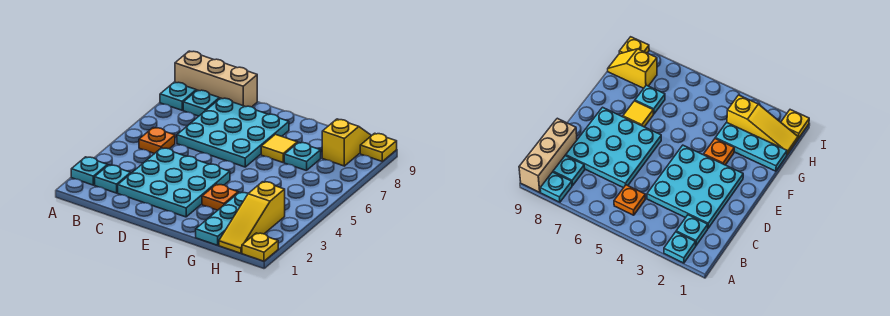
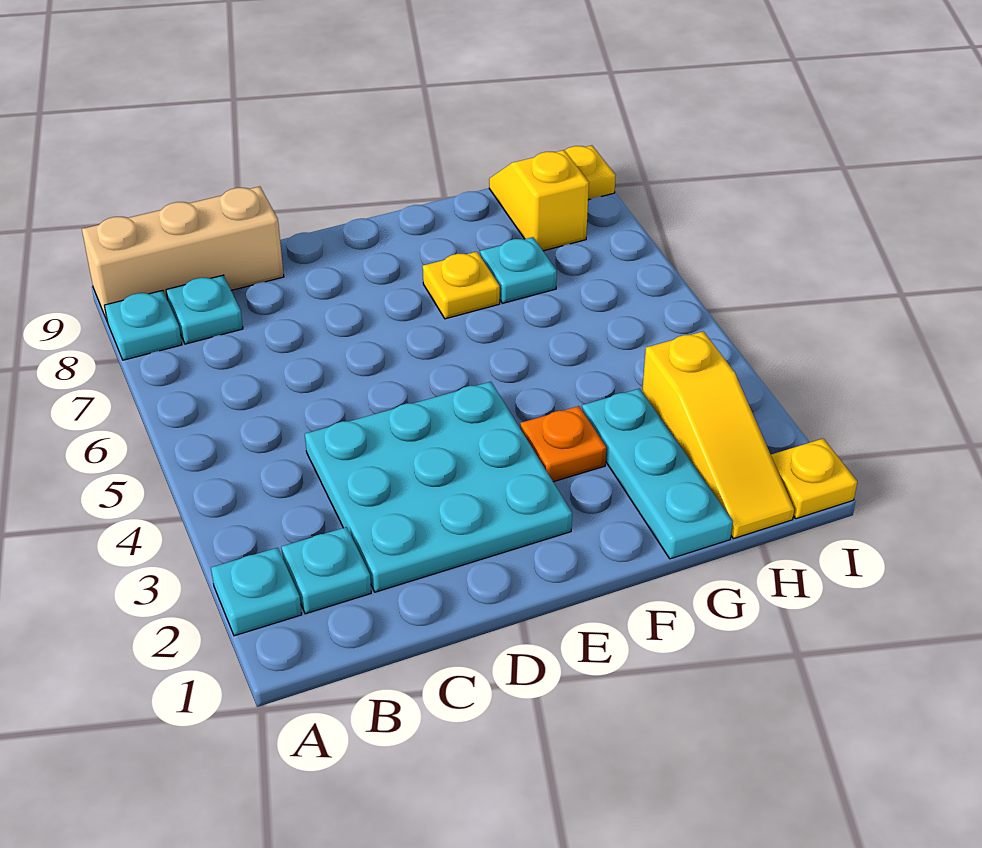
orange plate B5 level 1 -> none
cyan plate C6:E8 level 1 -> none
yellow tile F7 level 1 -> yellow plate F7 level 1

